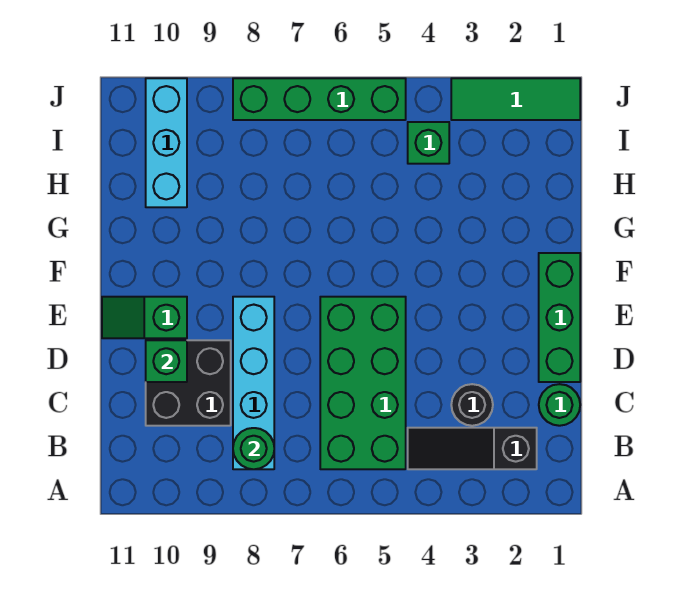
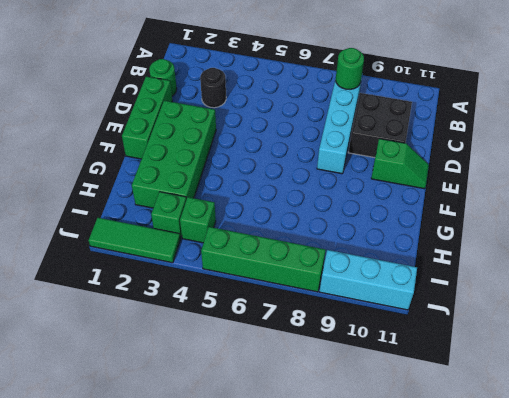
black slope B2:B4 level 1 top 2 -> none
green brick B5:E6 level 1 -> green brick E2:H3 level 1
green brick D10 level 2 -> green brick I3 level 1
cyan brick H10:J10 level 1 -> cyan brick J9:J11 level 1

